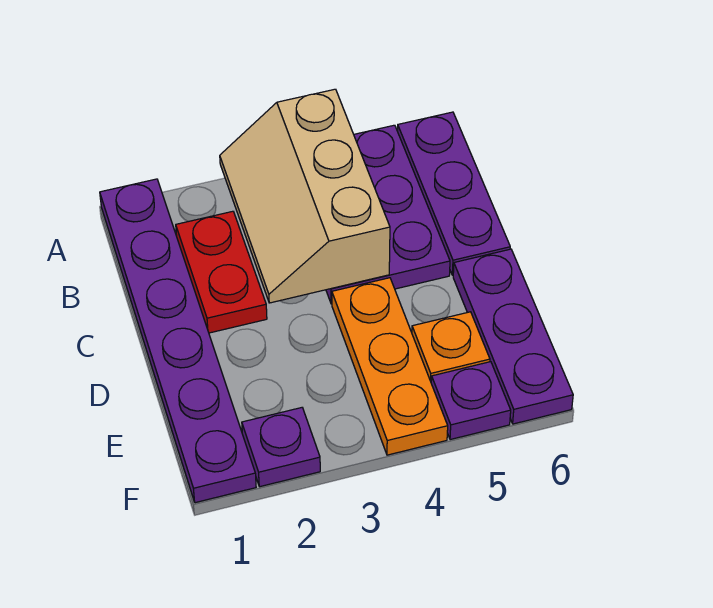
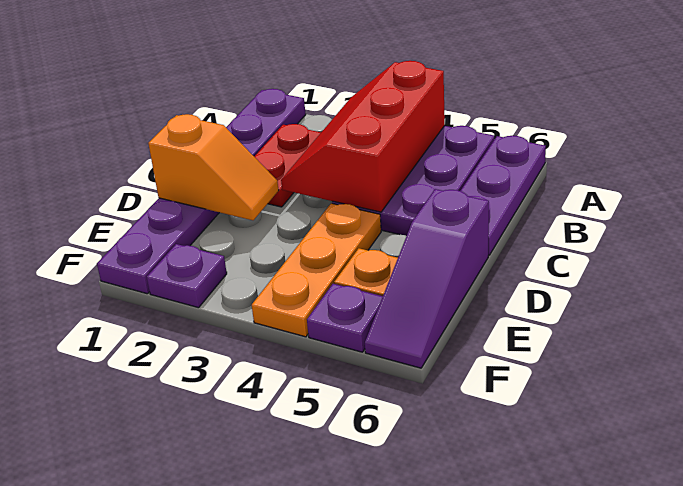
tan slope A3:C4 level 2 top 4 -> red slope A3:C4 level 2 top 4
none -> orange slope D1:D2 level 2 top 1
purple plate D6:F6 level 1 -> purple slope D6:F6 level 1 top D

